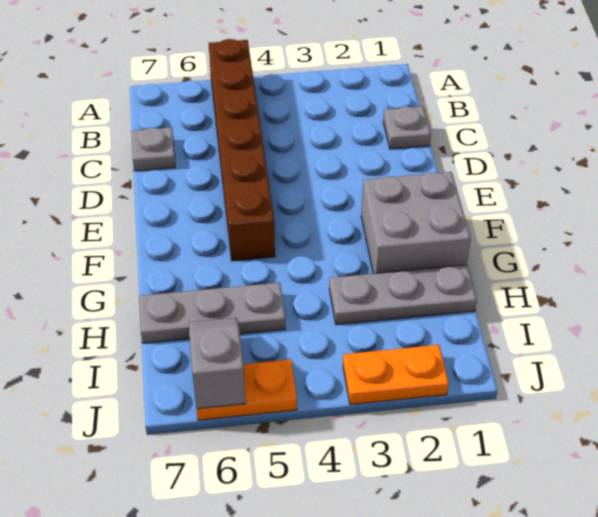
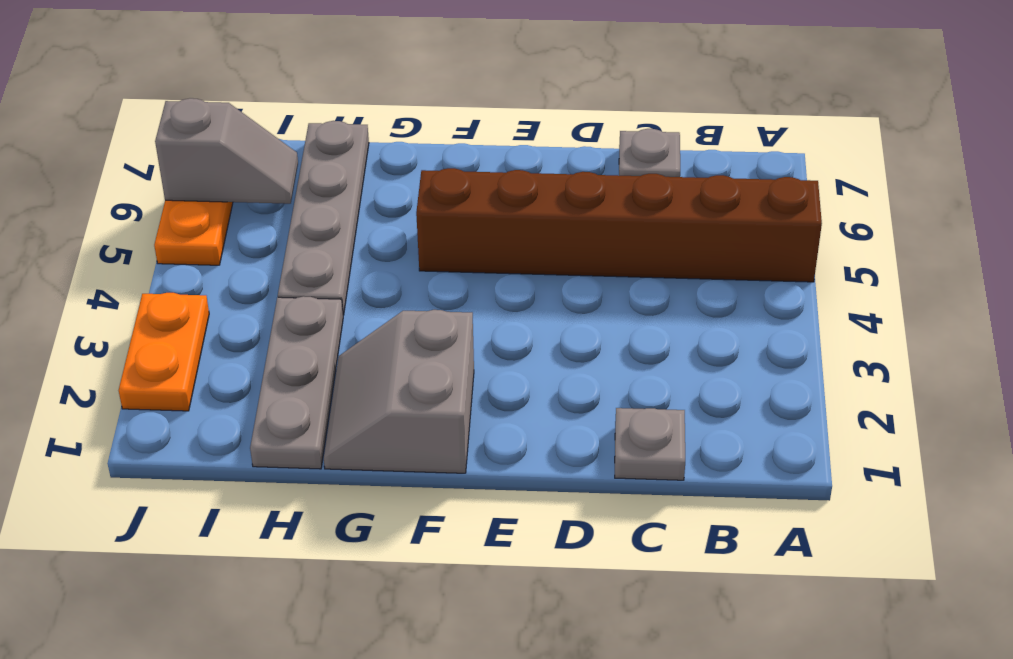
grey brick F1:G2 level 1 -> grey slope F1:G2 level 1 top F
grey plate H5:H7 level 1 -> grey plate H4:H7 level 1

